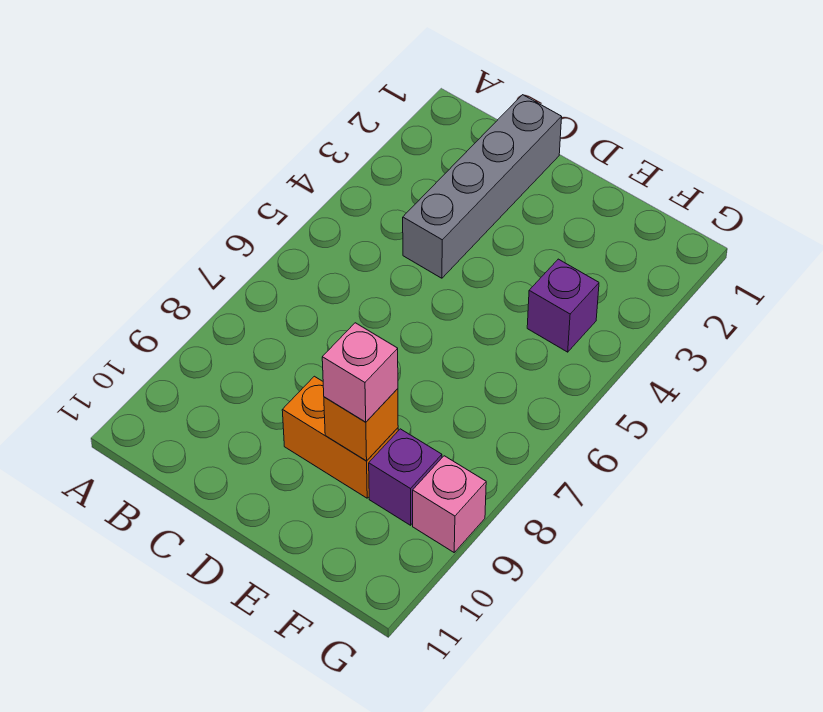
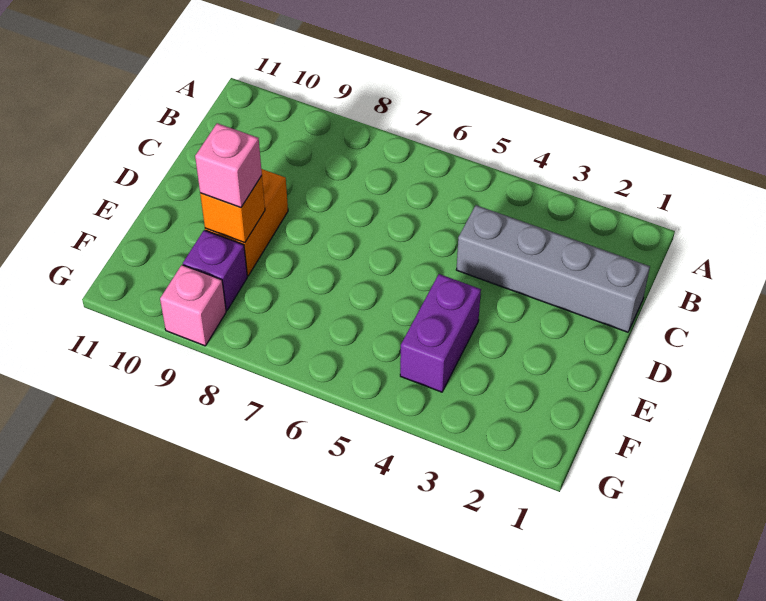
purple brick F4 level 1 -> purple brick E4:F4 level 1

